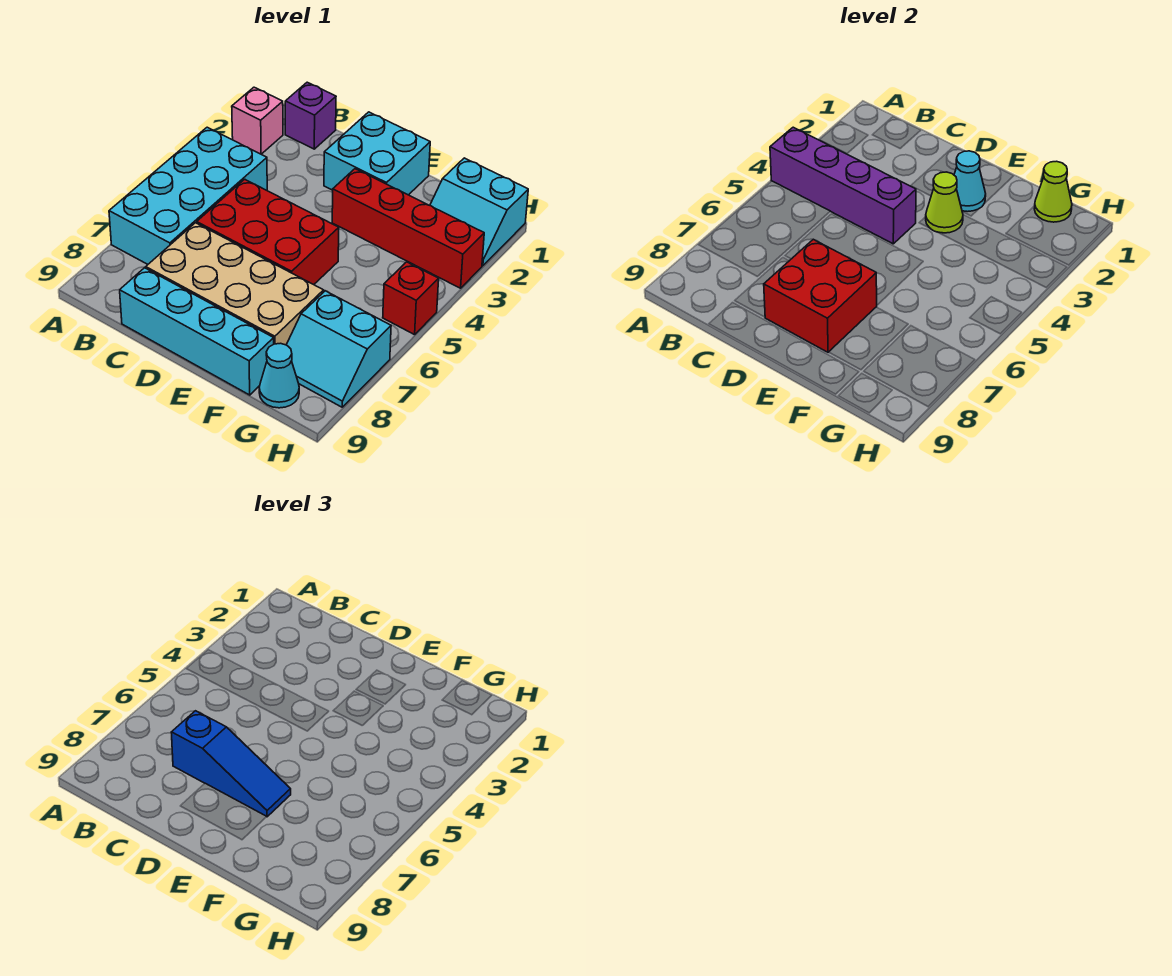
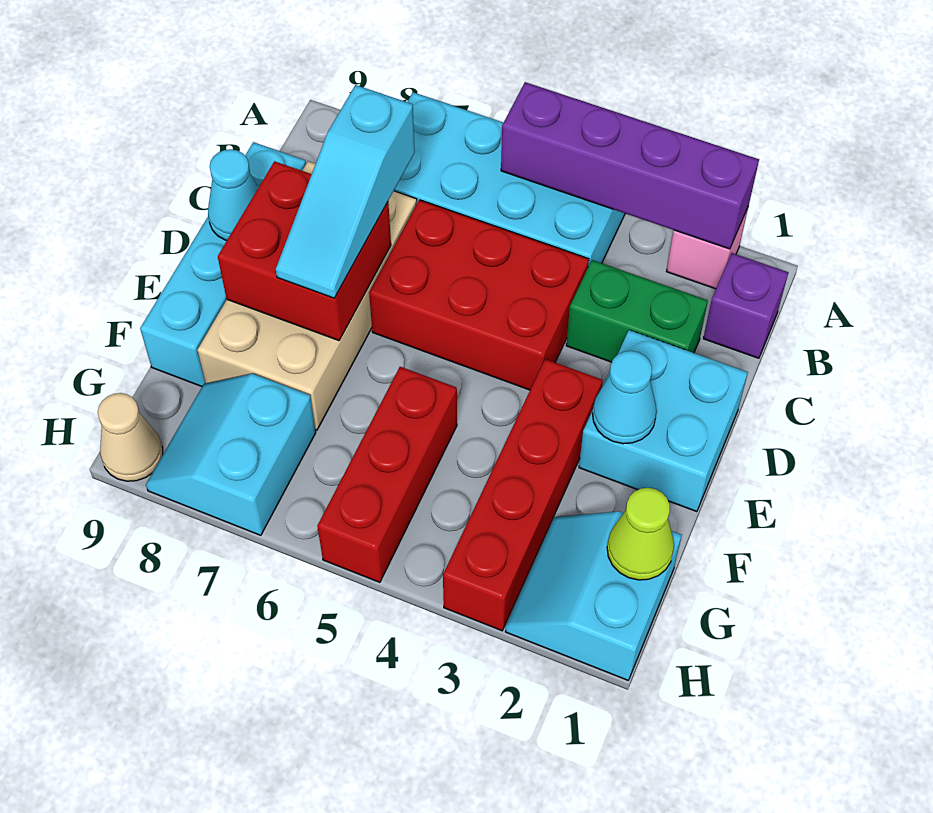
purple brick A4:D4 level 2 -> purple brick A2:A5 level 2
none -> green brick C2:C3 level 1
red brick C5:E6 level 1 -> red brick C4:D6 level 1
blue slope C7:E7 level 3 top C -> cyan slope C7:E7 level 3 top C
lime cone E3 level 2 -> none
cyan cone G9 level 1 -> cyan cone D9 level 2
red brick H5 level 1 -> red brick F5:H5 level 1
none -> tan cone H9 level 1

